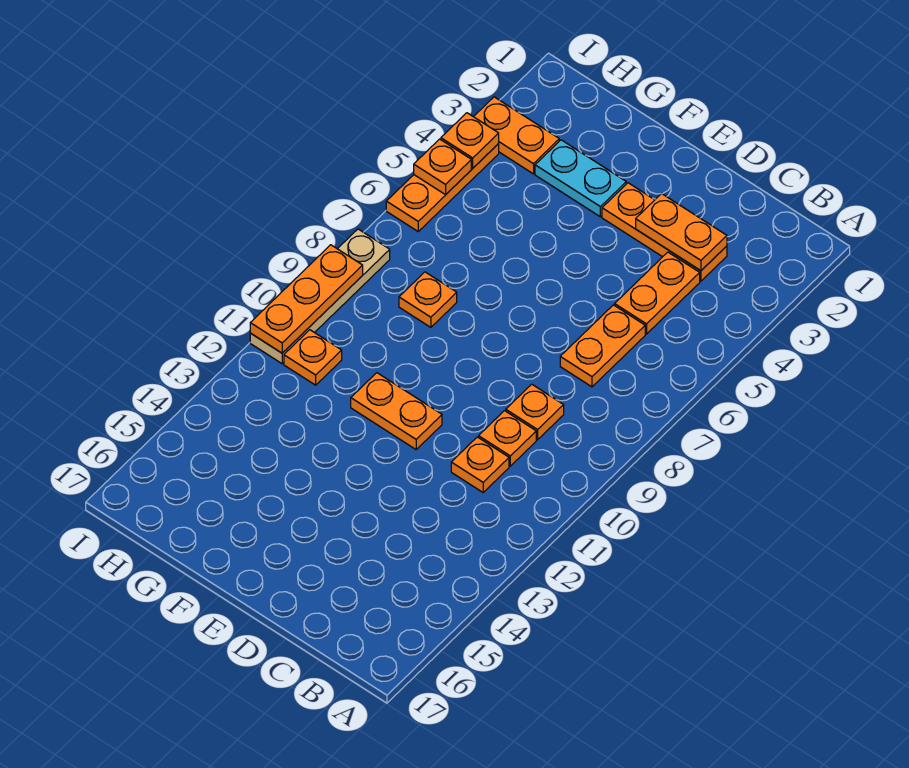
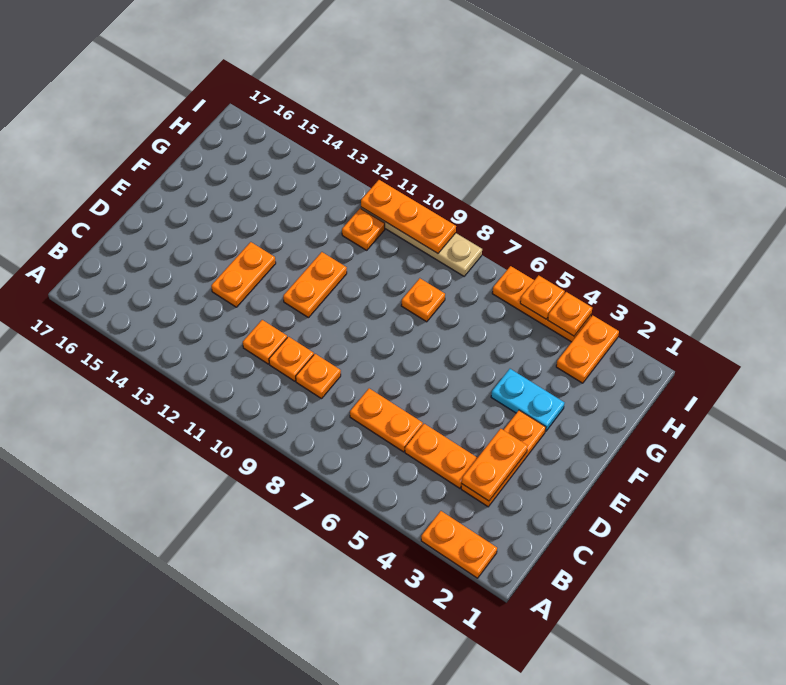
none -> orange plate A2:A3 level 1
none -> orange plate D13:E13 level 1
cyan plate F3:G3 level 1 -> cyan plate F3:F4 level 1

